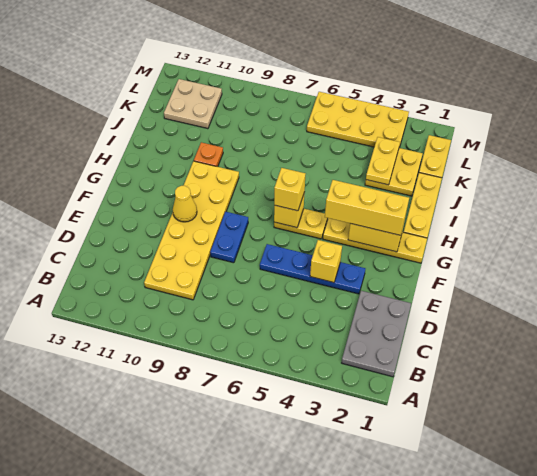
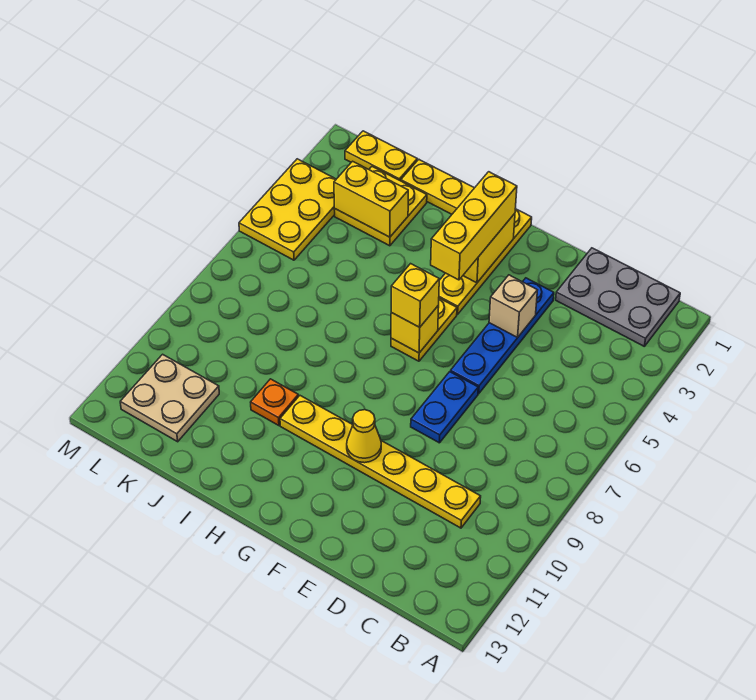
yellow plate C9:H10 level 1 -> yellow plate C10:H10 level 1
yellow brick E4 level 2 -> tan brick E4 level 2
blue plate E8:F8 level 1 -> blue plate E7:E8 level 1
yellow plate J3:K3 level 2 -> yellow brick J3:K3 level 2
yellow plate L3:M6 level 1 -> yellow plate L3:M5 level 1

